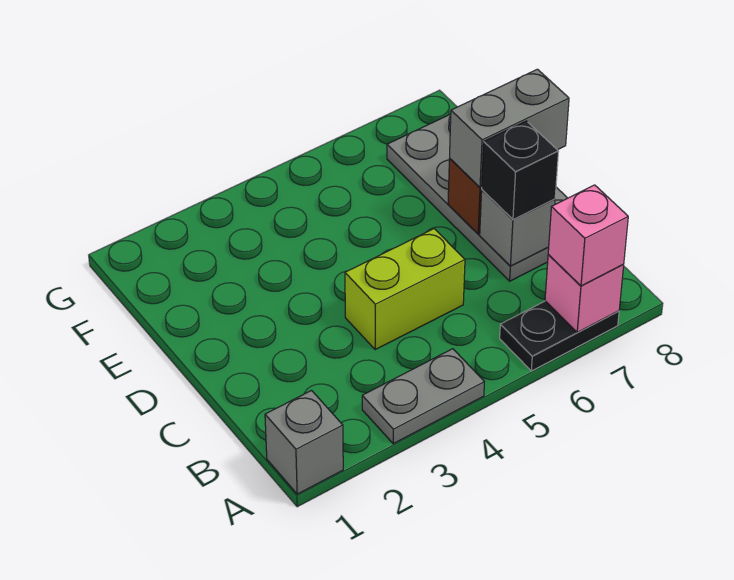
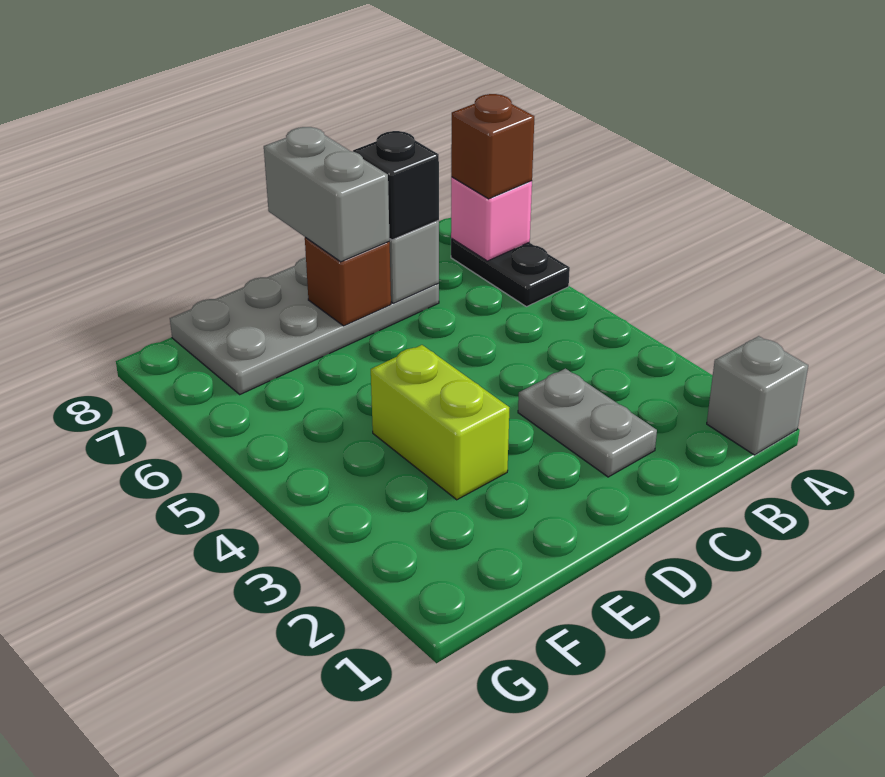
grey plate A3:A4 level 1 -> grey plate C2:C3 level 1
pink brick A7 level 3 -> brown brick A7 level 3
lime brick C4:C5 level 1 -> lime brick E3:E4 level 1

